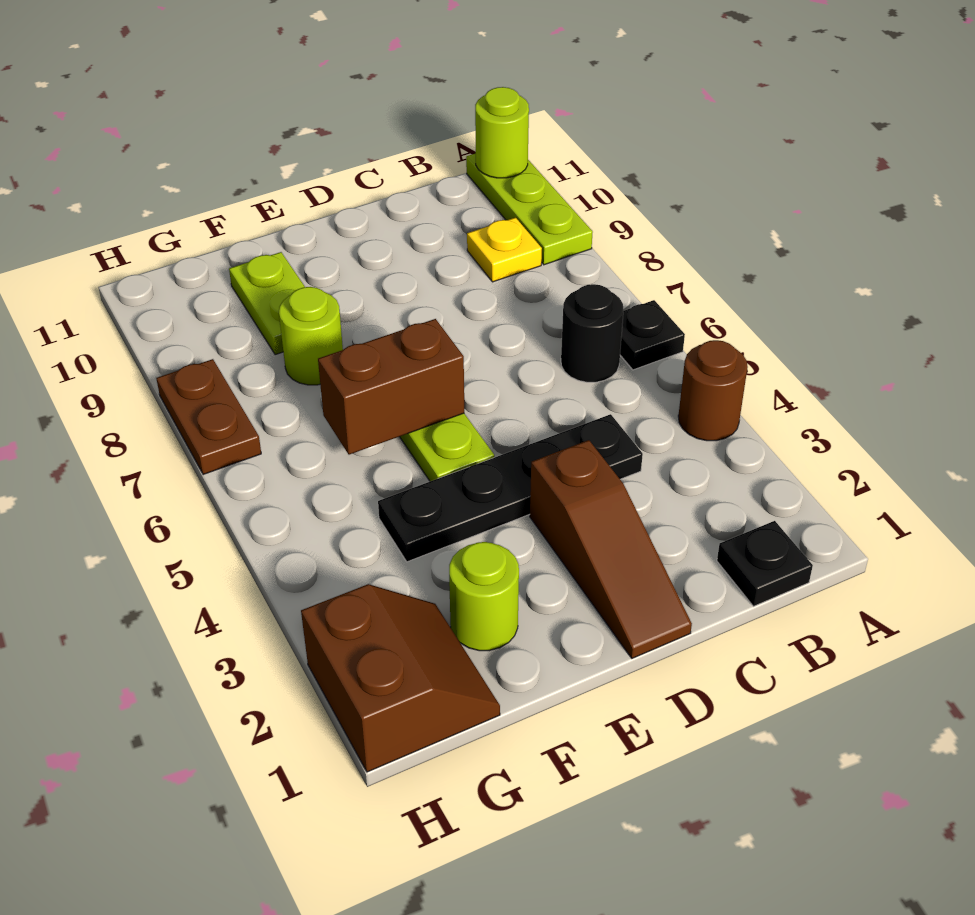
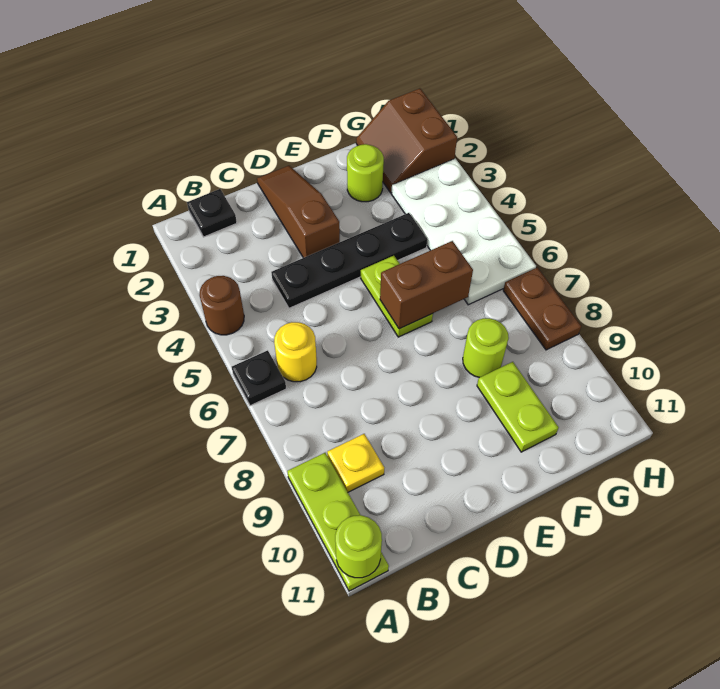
black round brick B6 level 1 -> yellow round brick B6 level 1
none -> white plate G3:H6 level 1

